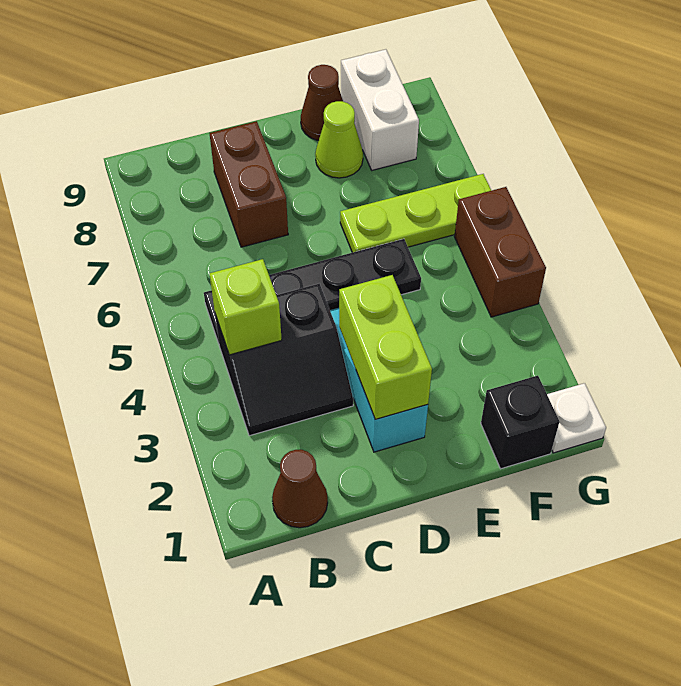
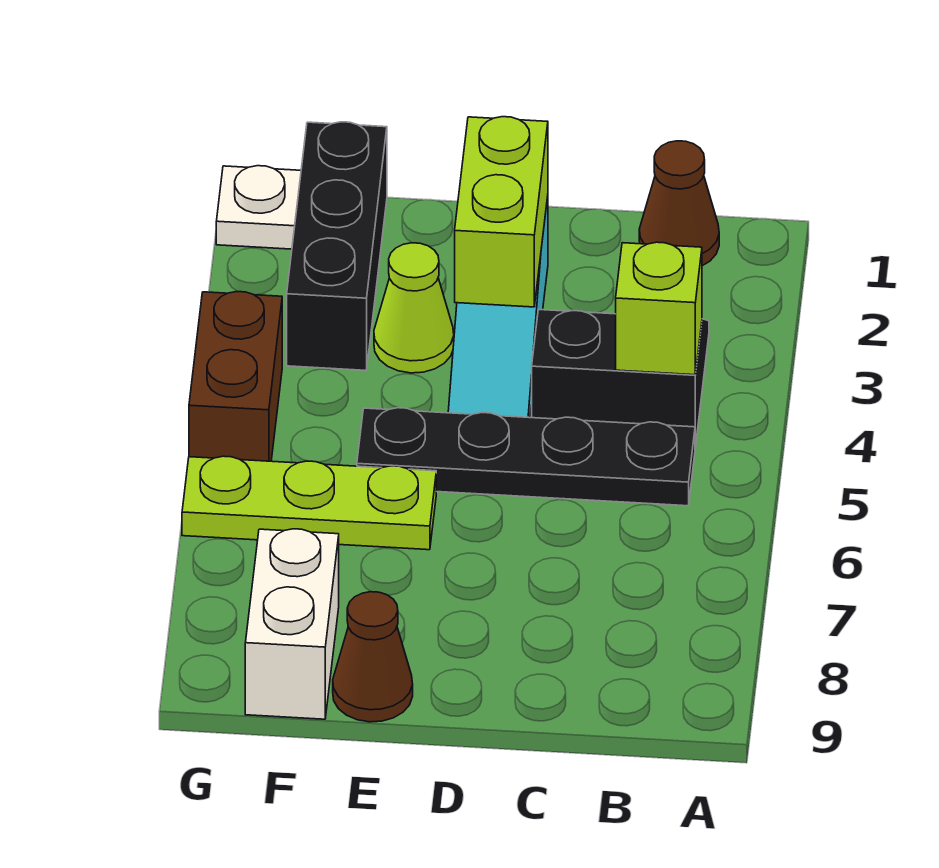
brown brick C7:C8 level 1 -> none
lime cone E8 level 1 -> lime cone E3 level 1
black brick F1 level 1 -> black brick F1:F3 level 1

